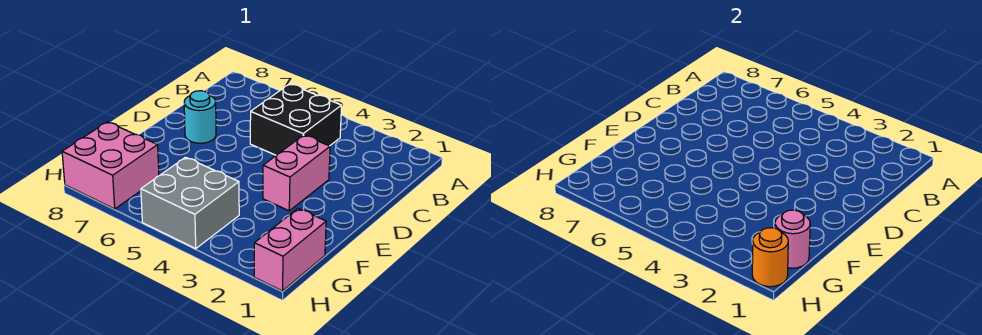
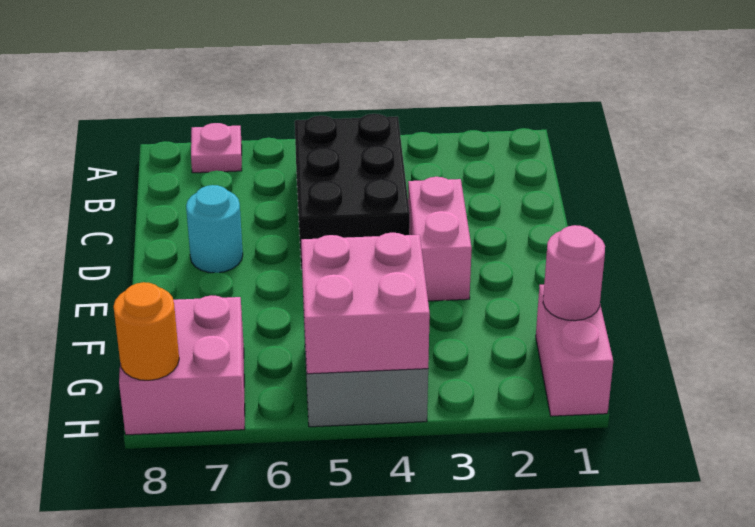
none -> pink plate A7 level 1
black brick B4:C5 level 1 -> black brick B4:D5 level 1
none -> pink brick G4:H5 level 2
orange round brick H1 level 2 -> orange round brick H8 level 2

